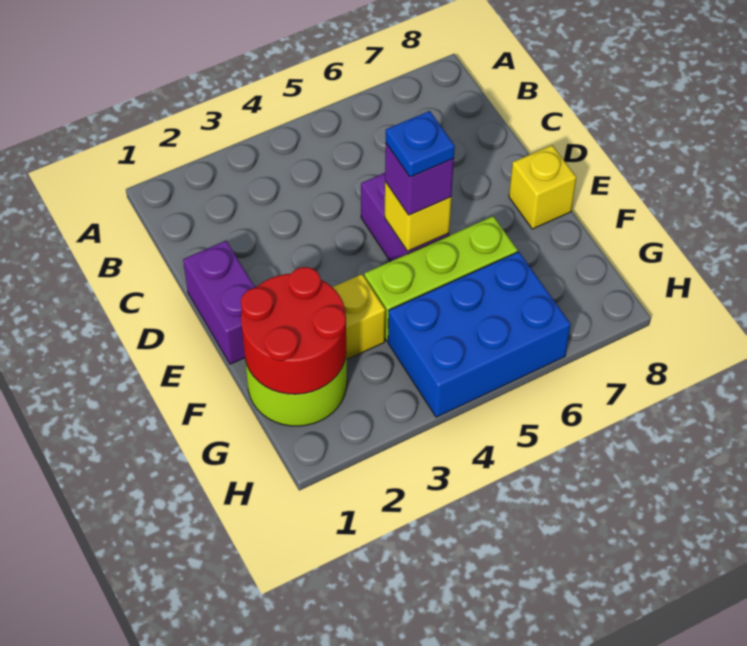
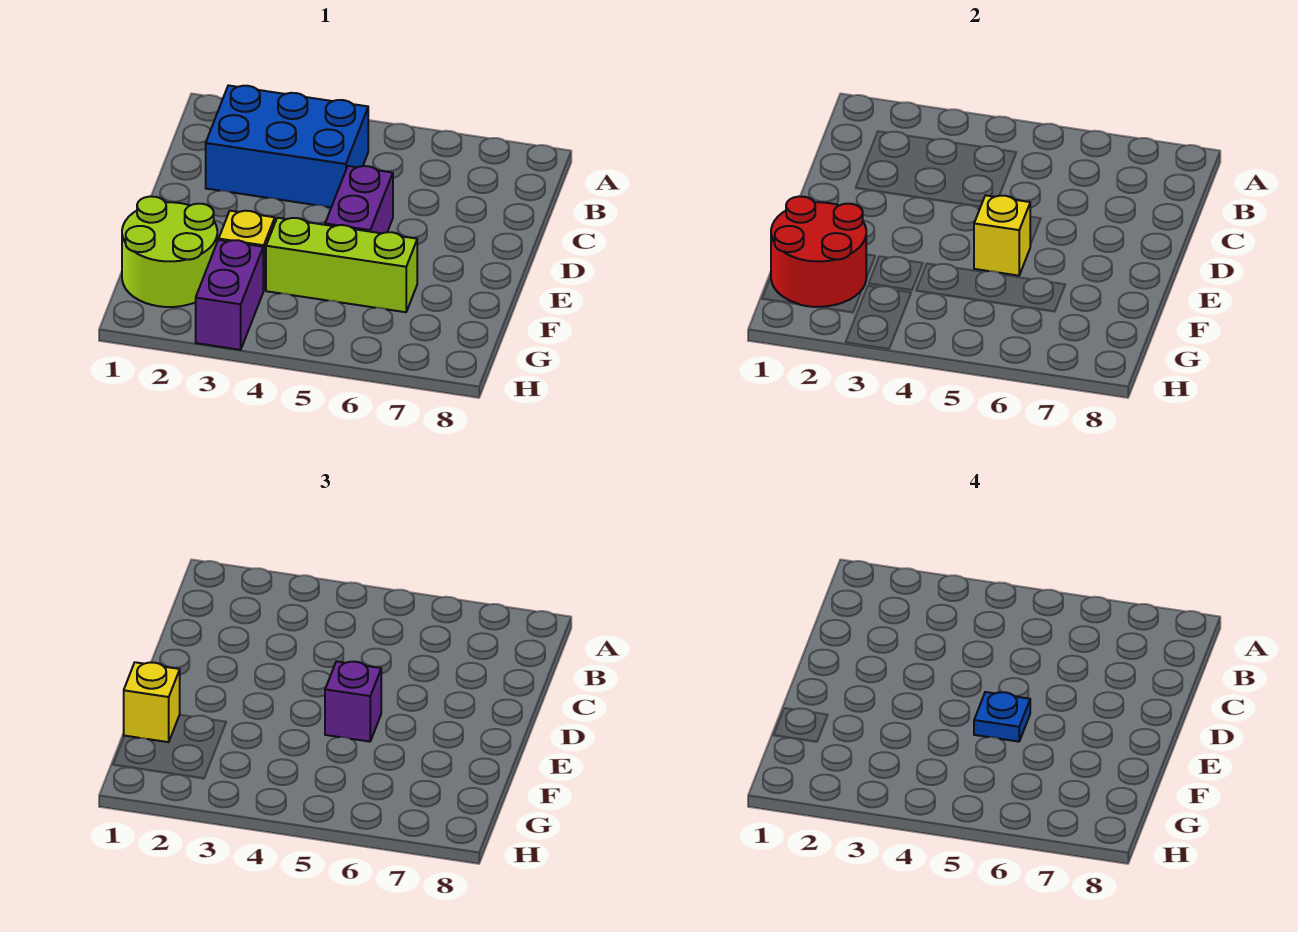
purple brick D1:E1 level 1 -> purple brick G3:H3 level 1
yellow brick E8 level 1 -> yellow brick F1 level 3
blue brick G4:H6 level 1 -> blue brick B2:C4 level 1

